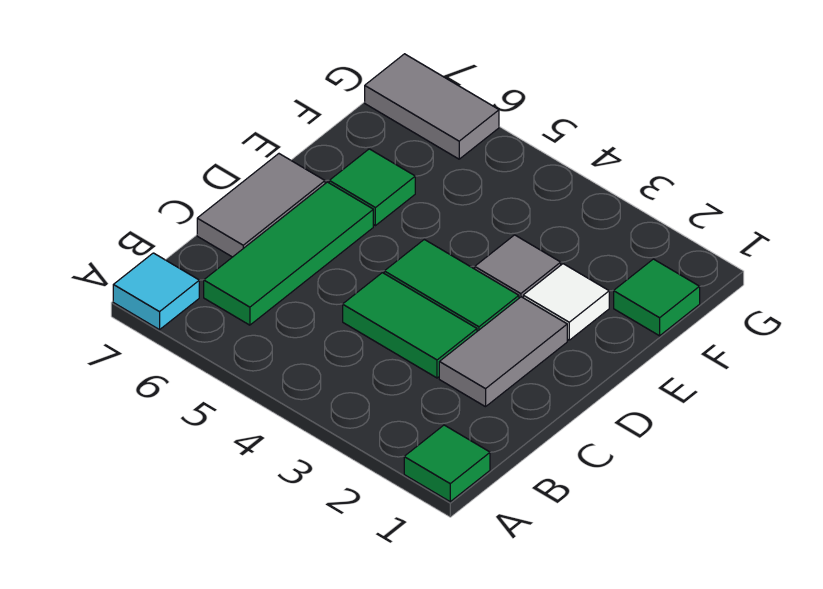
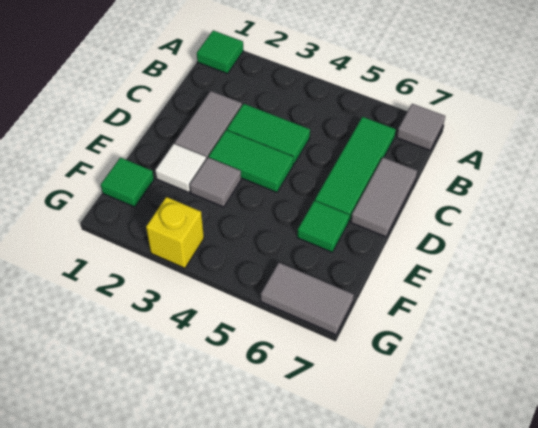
cyan tile A7 level 1 -> grey tile A7 level 1
none -> yellow brick G3 level 1

